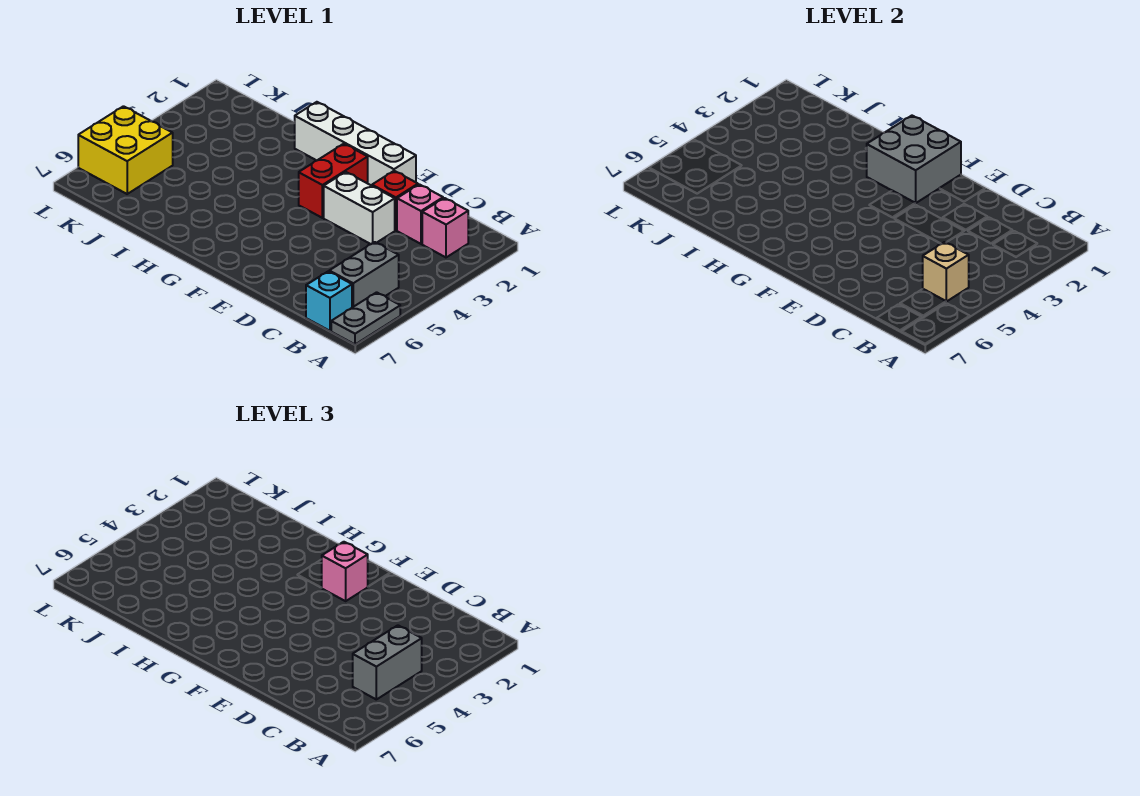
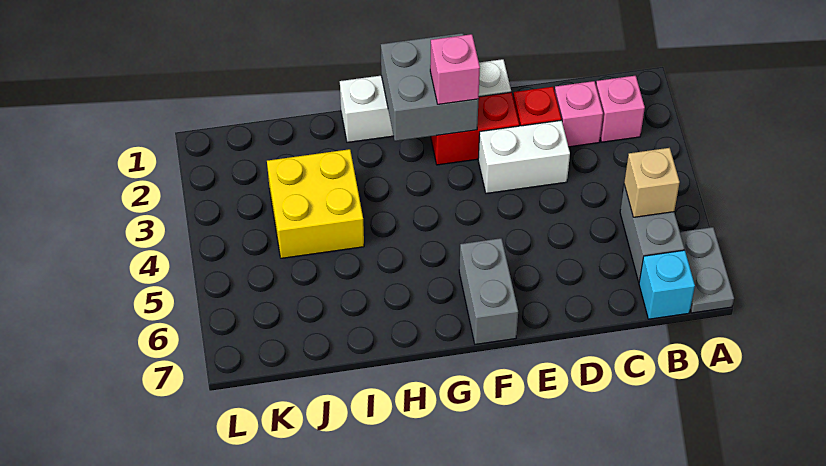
grey brick B4:B5 level 3 -> grey brick F6:F7 level 1
red brick F2:F3 level 1 -> red brick E2:F2 level 1
yellow brick K5:L6 level 1 -> yellow brick I3:J4 level 1

